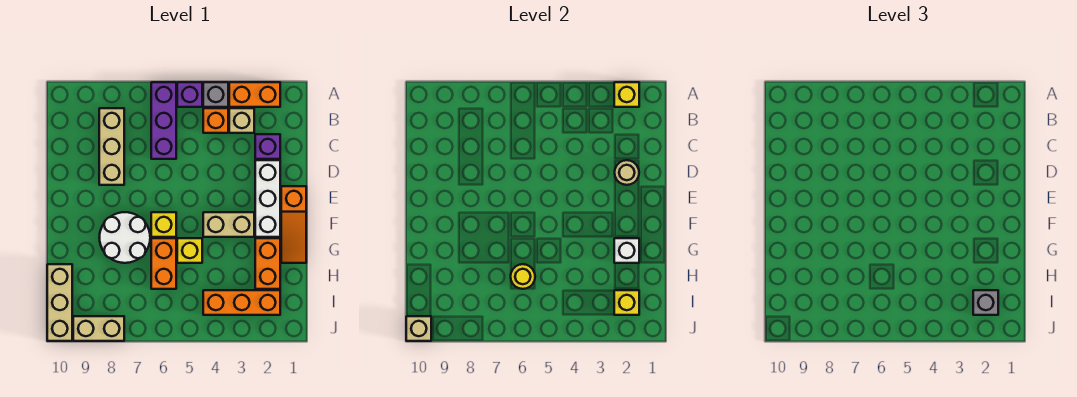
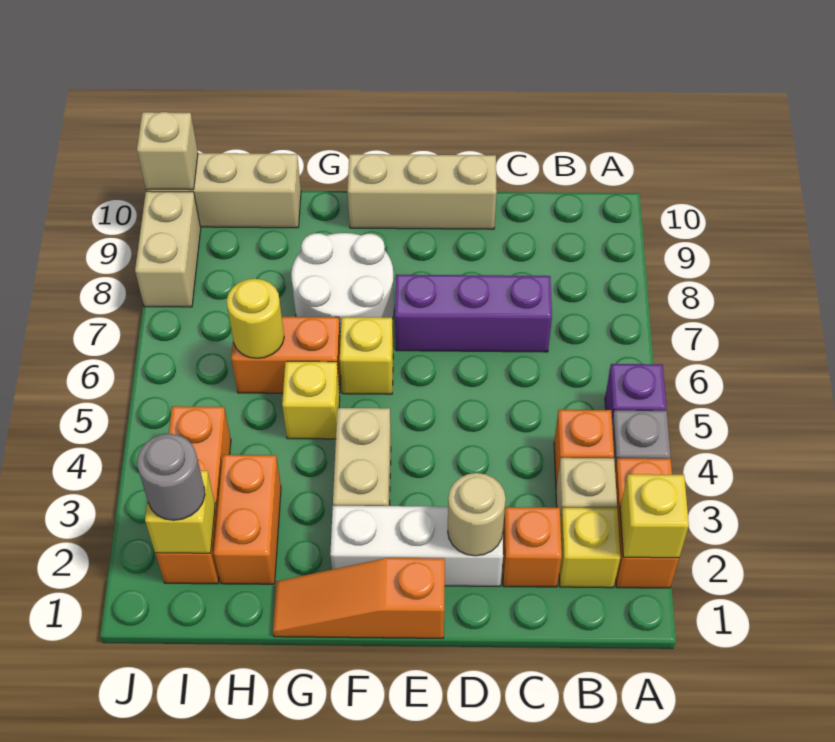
purple brick A6:C6 level 1 -> purple brick C7:E7 level 1
none -> yellow brick B2 level 1
tan brick B8:D8 level 1 -> tan brick D10:F10 level 1
purple brick C2 level 1 -> orange brick C2 level 1
orange brick G2:H2 level 1 -> orange brick H2:H3 level 1
white brick G2 level 2 -> none
grey brick I2 level 3 -> grey round brick I2 level 3

